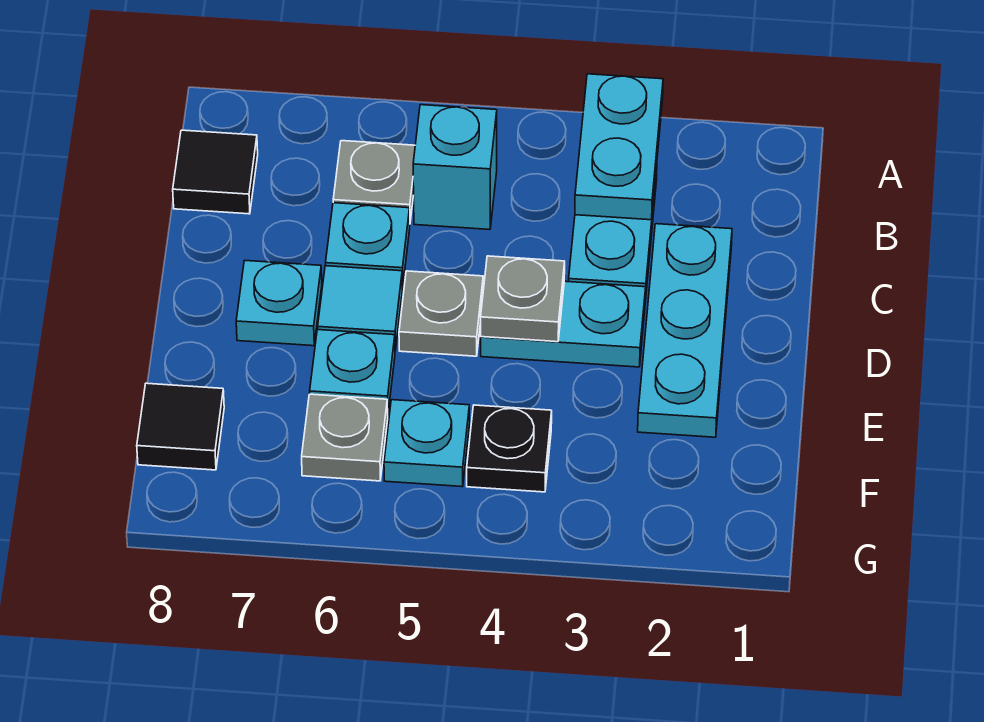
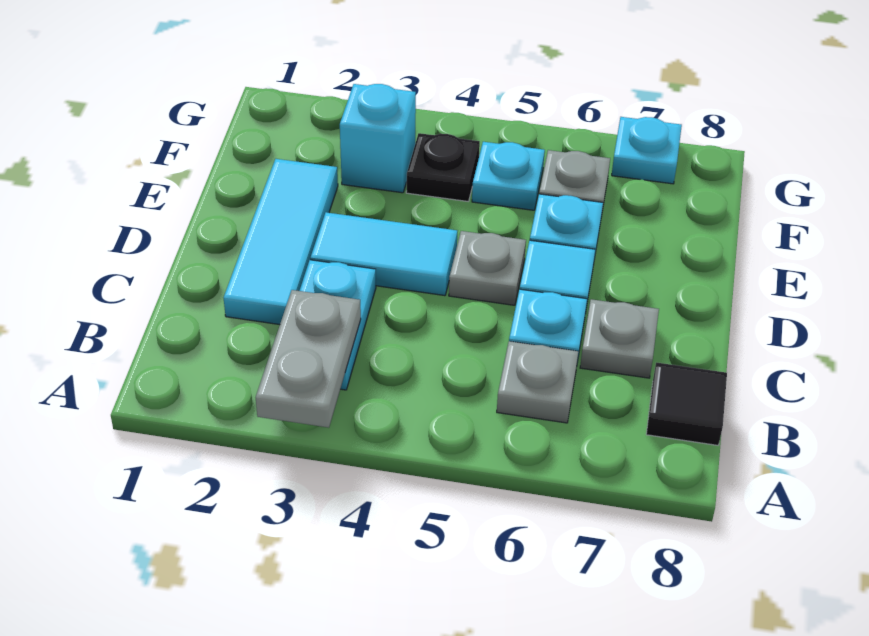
cyan plate A3:B3 level 2 -> grey plate A3:B3 level 2
cyan brick B5 level 1 -> cyan brick F3 level 1
cyan plate C2:E2 level 1 -> cyan tile C2:E2 level 1
cyan plate D3:D4 level 1 -> cyan tile D3:D4 level 1
grey plate D4 level 2 -> grey plate C7 level 1
cyan plate D7 level 1 -> cyan plate G7 level 1
black tile F8 level 1 -> none

